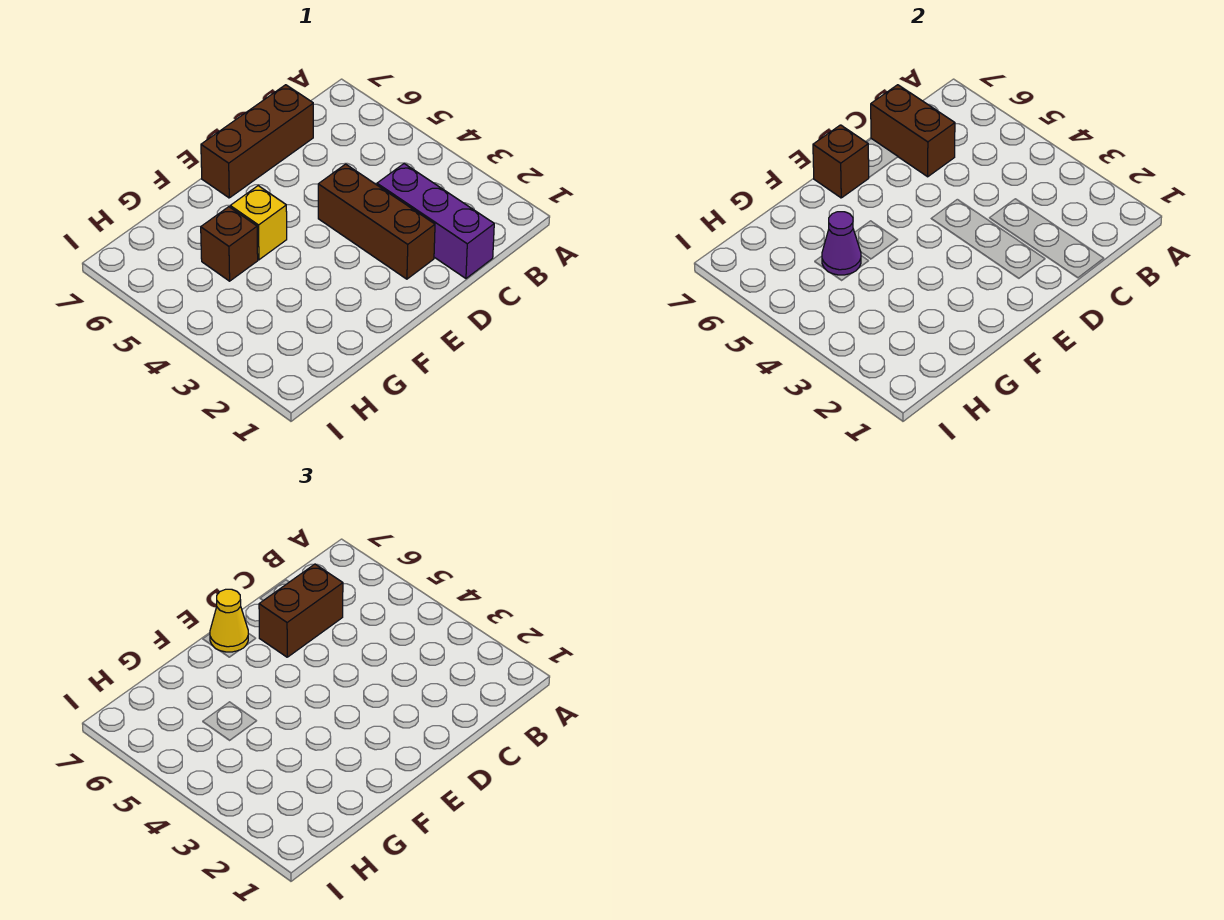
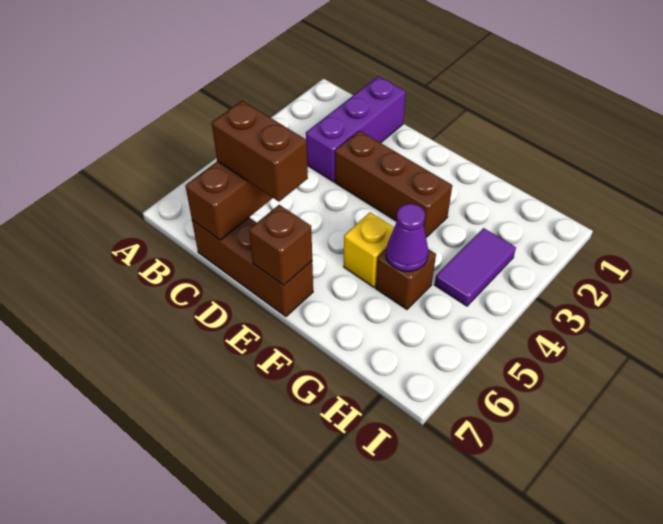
brown brick D2:D4 level 1 -> brown brick D3:F3 level 1
yellow cone E7 level 3 -> none
none -> purple tile H3:H4 level 1

